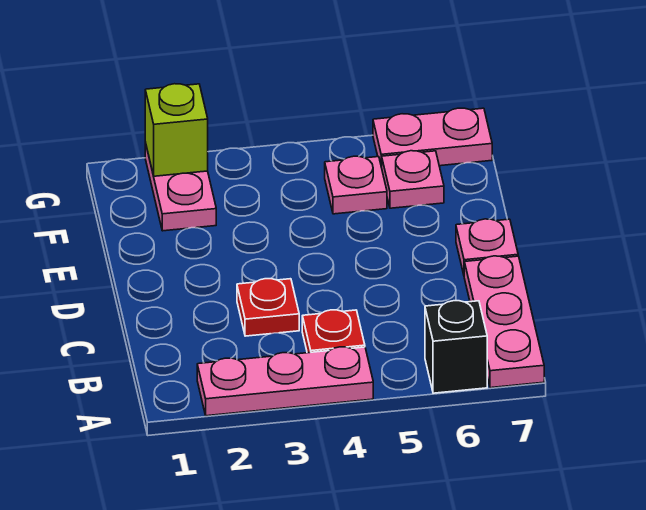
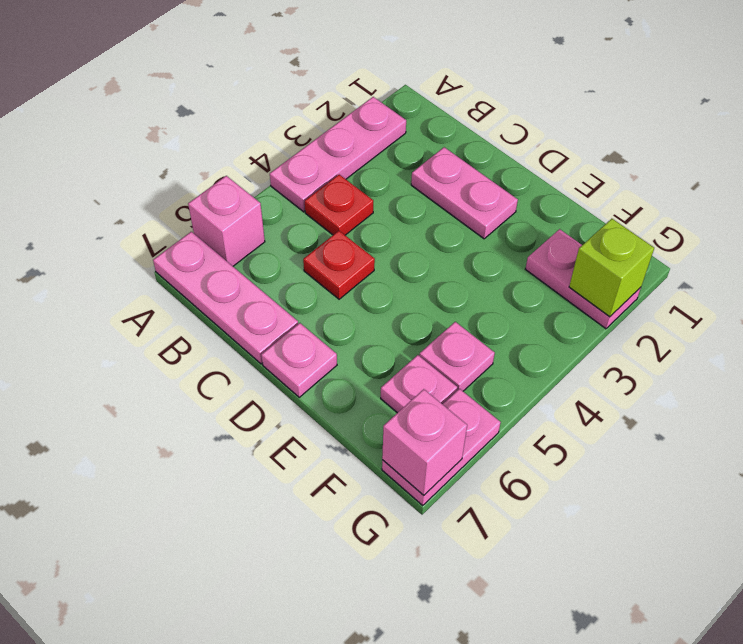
black brick A6 level 1 -> pink brick A6 level 1
none -> pink plate C2:D2 level 1
red plate C3 level 1 -> red plate C5 level 1
none -> pink brick G7 level 2

